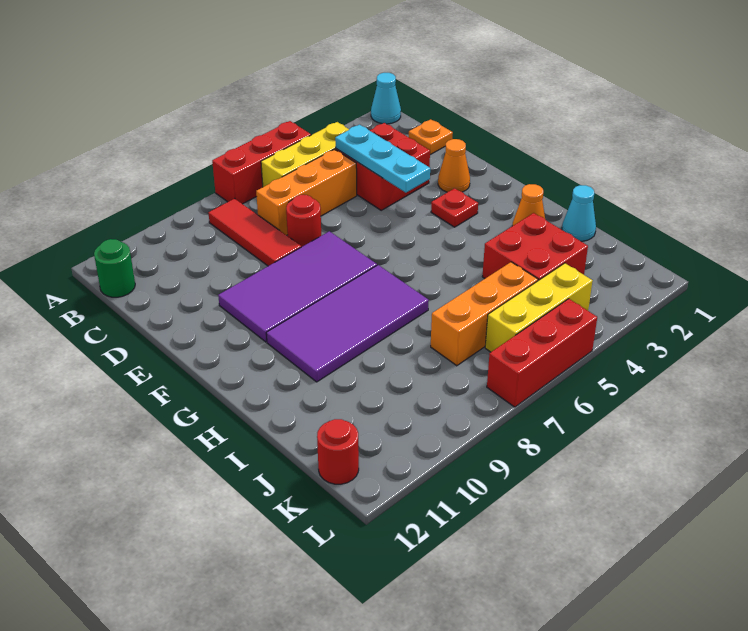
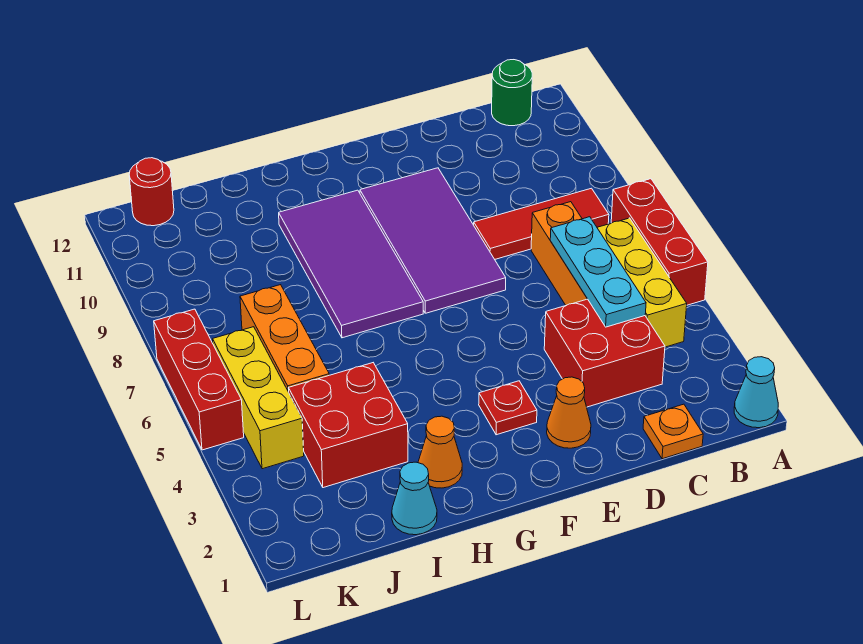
cyan plate C4:E4 level 2 -> cyan plate C4:C6 level 2
red round brick D7 level 1 -> none

